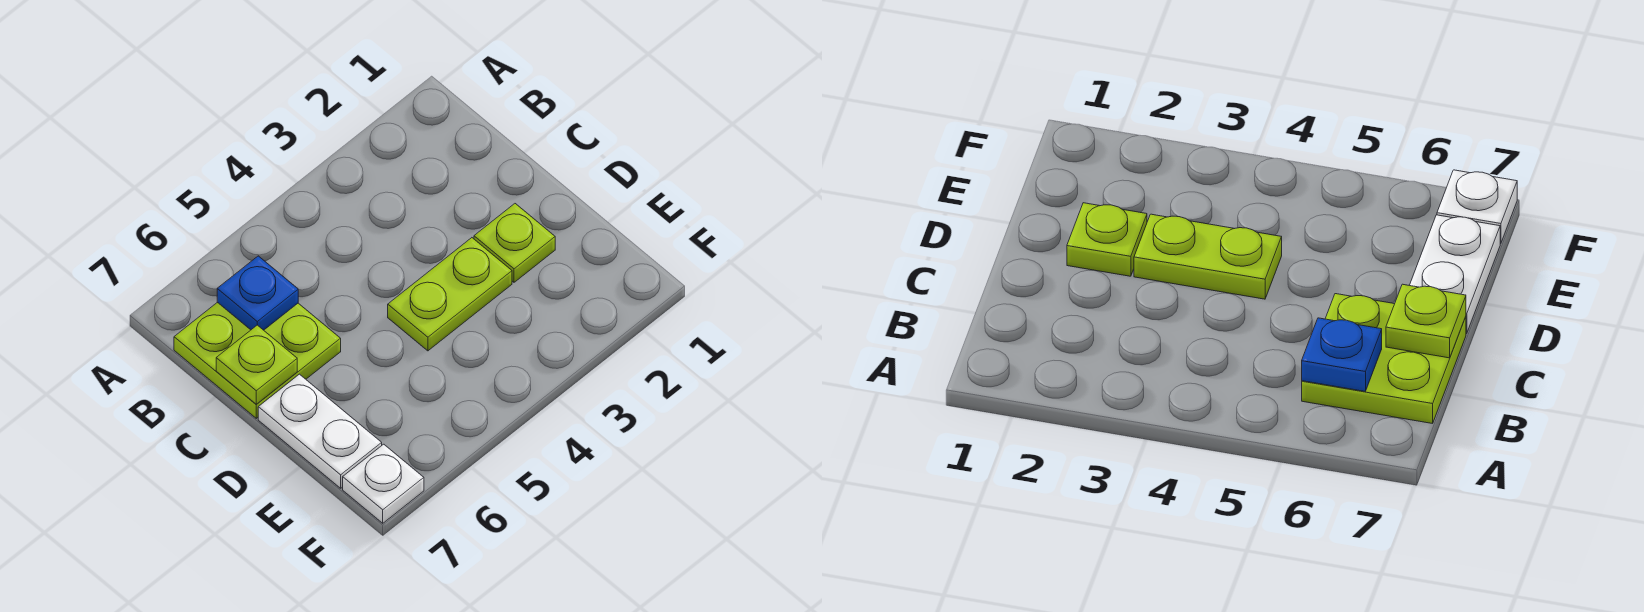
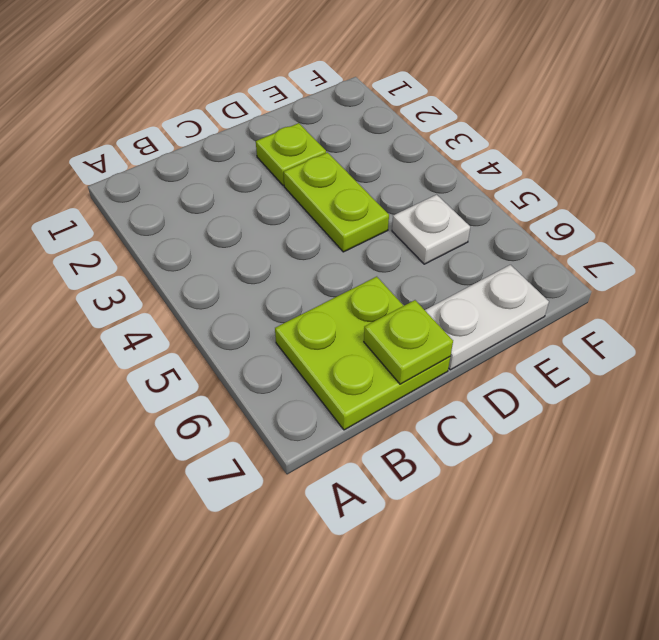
blue plate B6 level 2 -> none
white plate F7 level 1 -> white plate E5 level 1

